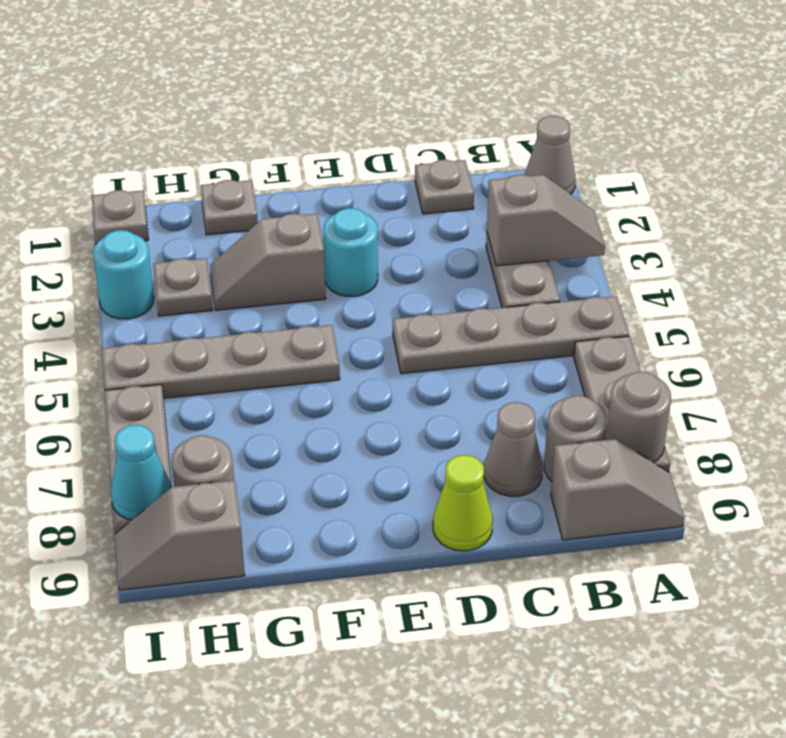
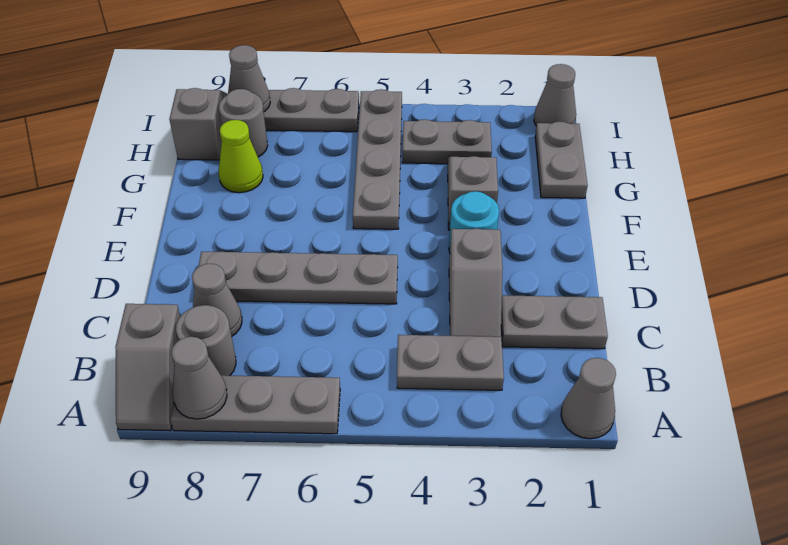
grey slope A3:B3 level 2 top B -> grey slope C3:D3 level 1 top D
grey plate A5:D5 level 1 -> grey plate D5:D8 level 1
grey round brick A8 level 2 -> grey cone A8 level 2
grey plate C1 level 1 -> grey plate C1:C2 level 1
lime cone D9 level 1 -> lime cone G8 level 1
grey plate G1 level 1 -> grey plate G1:H1 level 1
grey plate H3 level 1 -> grey plate H3:H4 level 1
grey plate I1 level 1 -> grey cone I1 level 1
cyan round brick I3 level 1 -> none
cyan cone I8 level 2 -> grey cone I8 level 2

